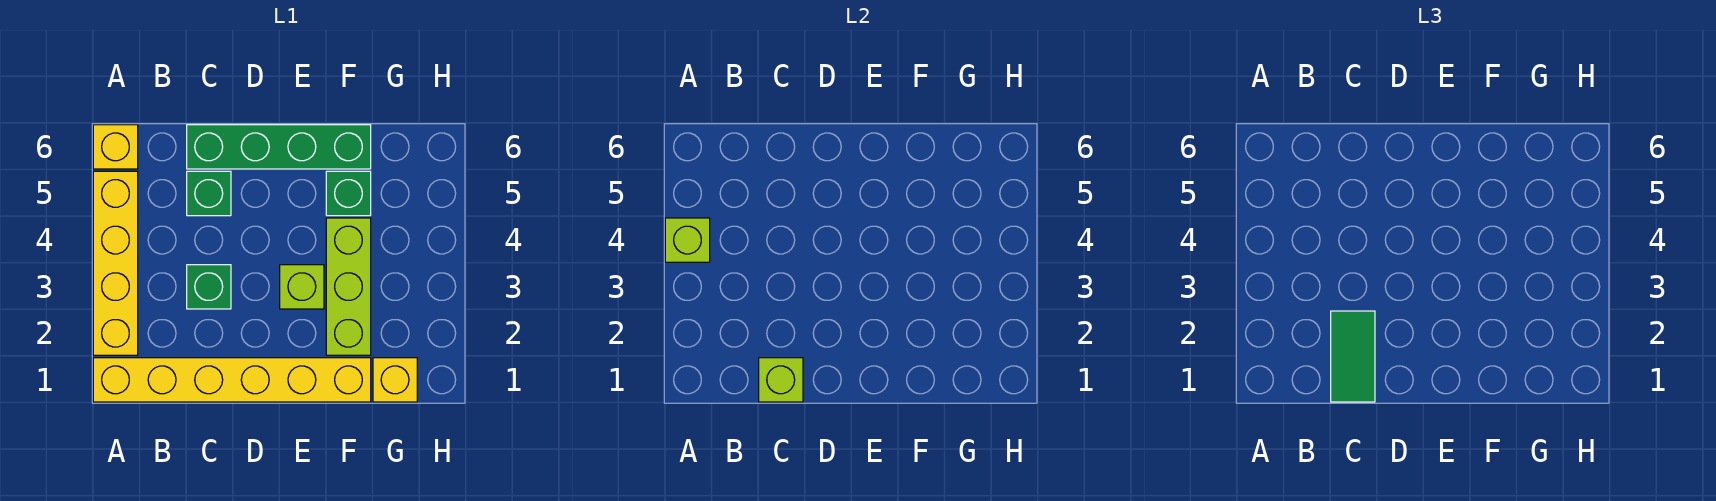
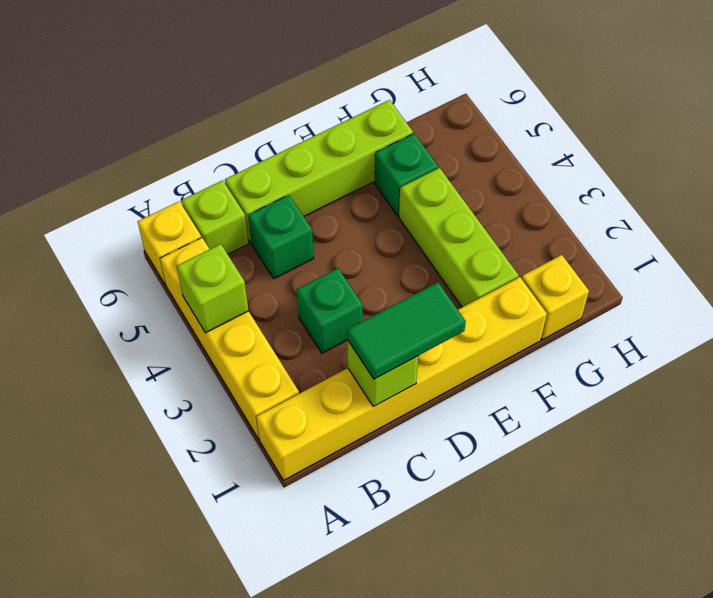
green tile C1:C2 level 3 -> green tile C1:D1 level 3
green brick C6:F6 level 1 -> lime brick C6:F6 level 1
lime brick E3 level 1 -> lime brick B6 level 1

